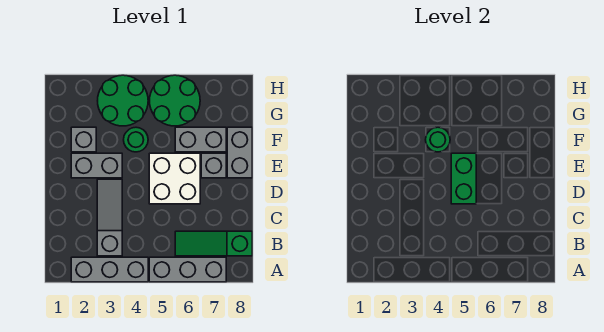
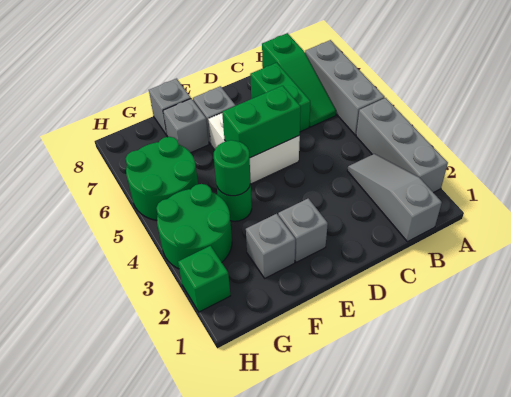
grey slope B3:D3 level 1 top B -> grey slope B1:B3 level 1 top 1
none -> green brick C6:C7 level 1
grey brick E2:E3 level 1 -> grey brick E2 level 1
grey brick E8:F8 level 1 -> grey brick F8 level 1
grey brick F6:F7 level 1 -> grey brick F7 level 1
none -> green brick H2 level 1

